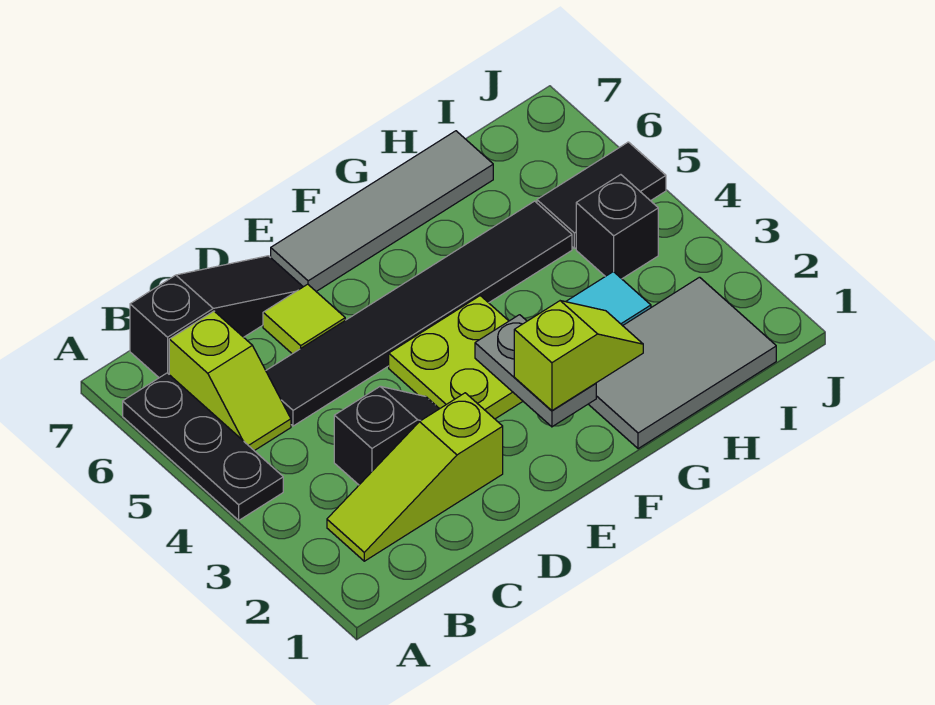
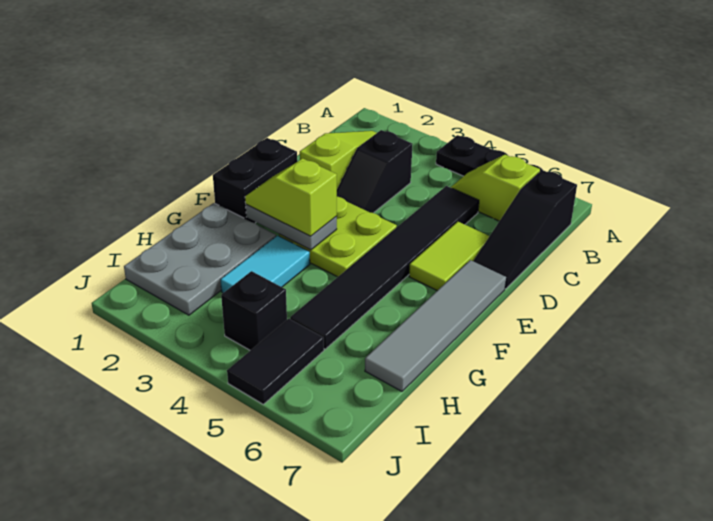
lime tile D6 level 1 -> lime tile D6:E6 level 1
none -> black brick E1:F1 level 1
lime slope F2:G2 level 3 top F -> lime slope F2:F3 level 3 top 3
grey tile G1:I2 level 1 -> grey plate G1:I2 level 1

